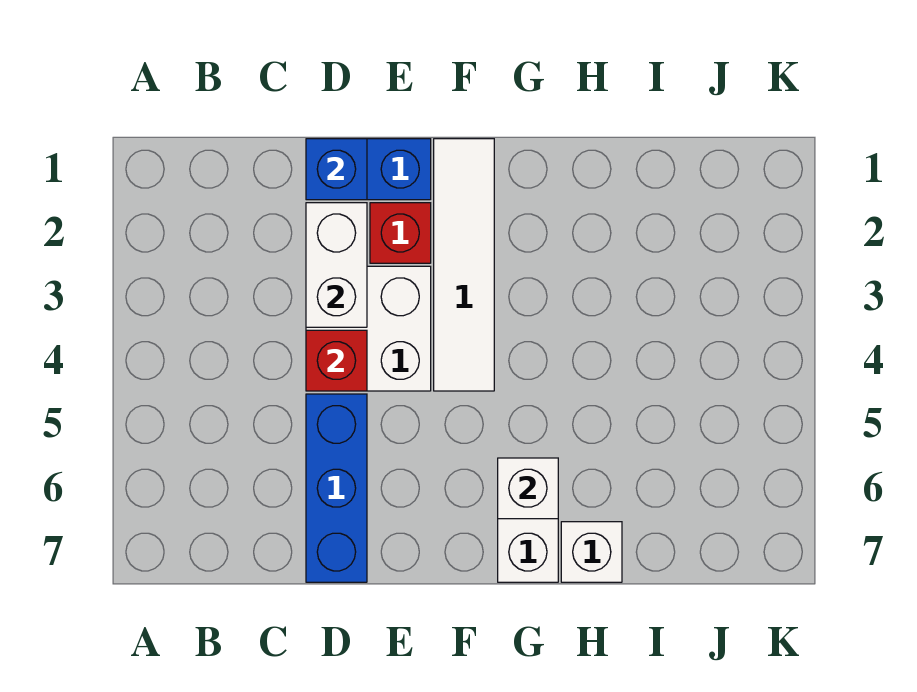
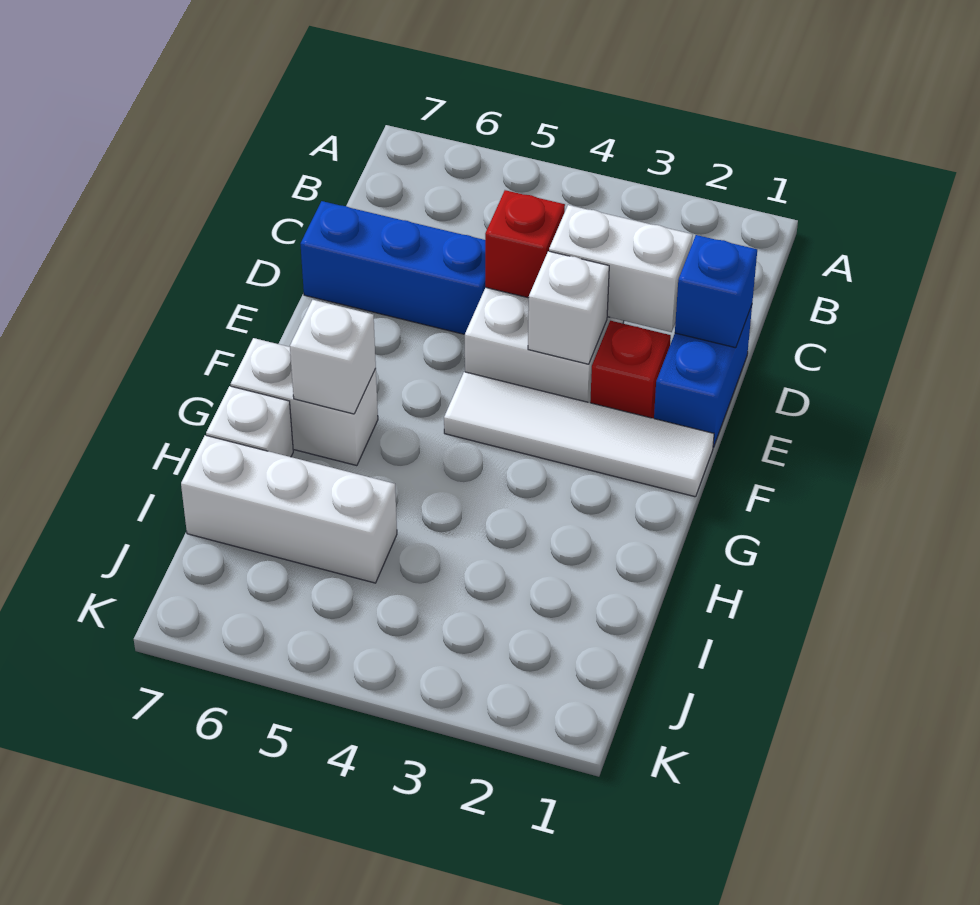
none -> white brick E3 level 2
none -> white brick I5:I7 level 1

